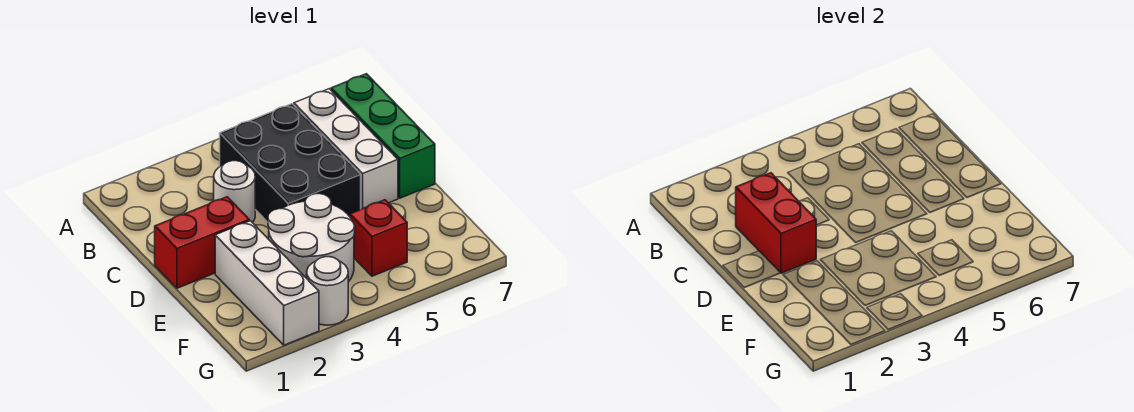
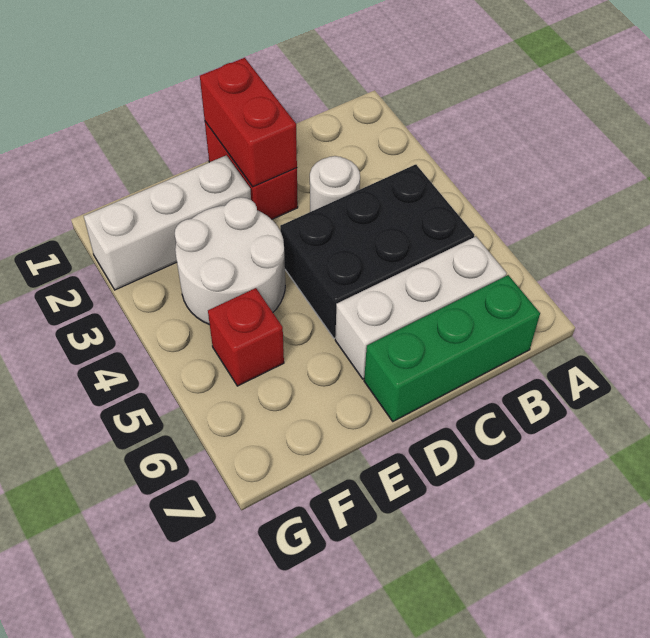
red brick C2:D2 level 2 -> red brick D1:D2 level 2
white round brick G3 level 1 -> none

